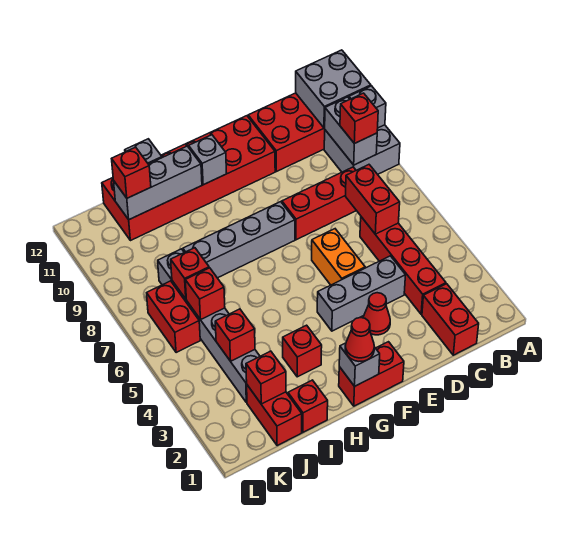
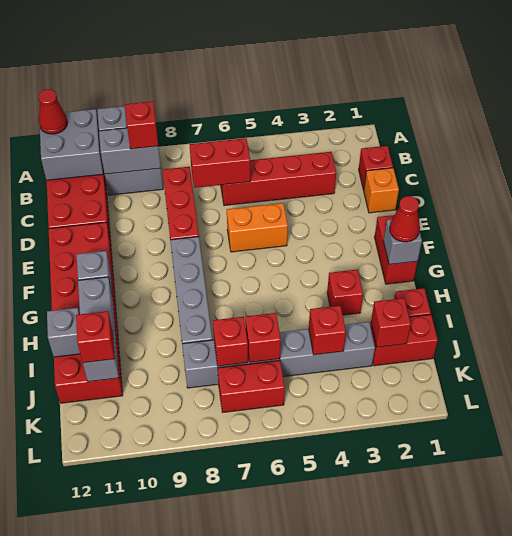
red brick C1:C2 level 1 -> red brick C1 level 1
none -> orange brick D1 level 1
grey brick D4:F4 level 1 -> none
red cone E3 level 1 -> red cone A12 level 3

